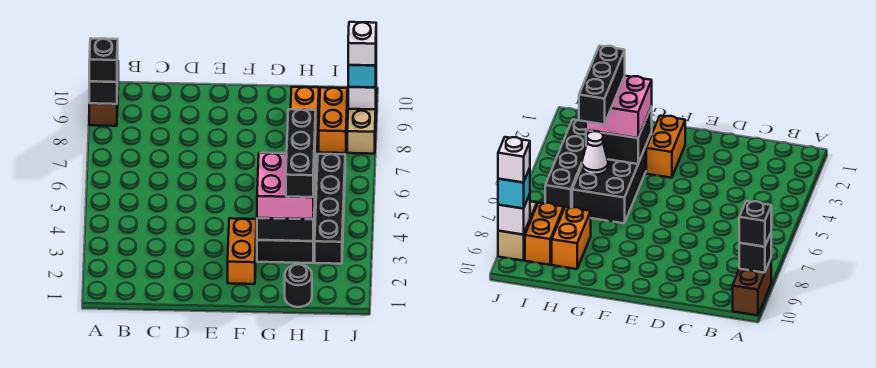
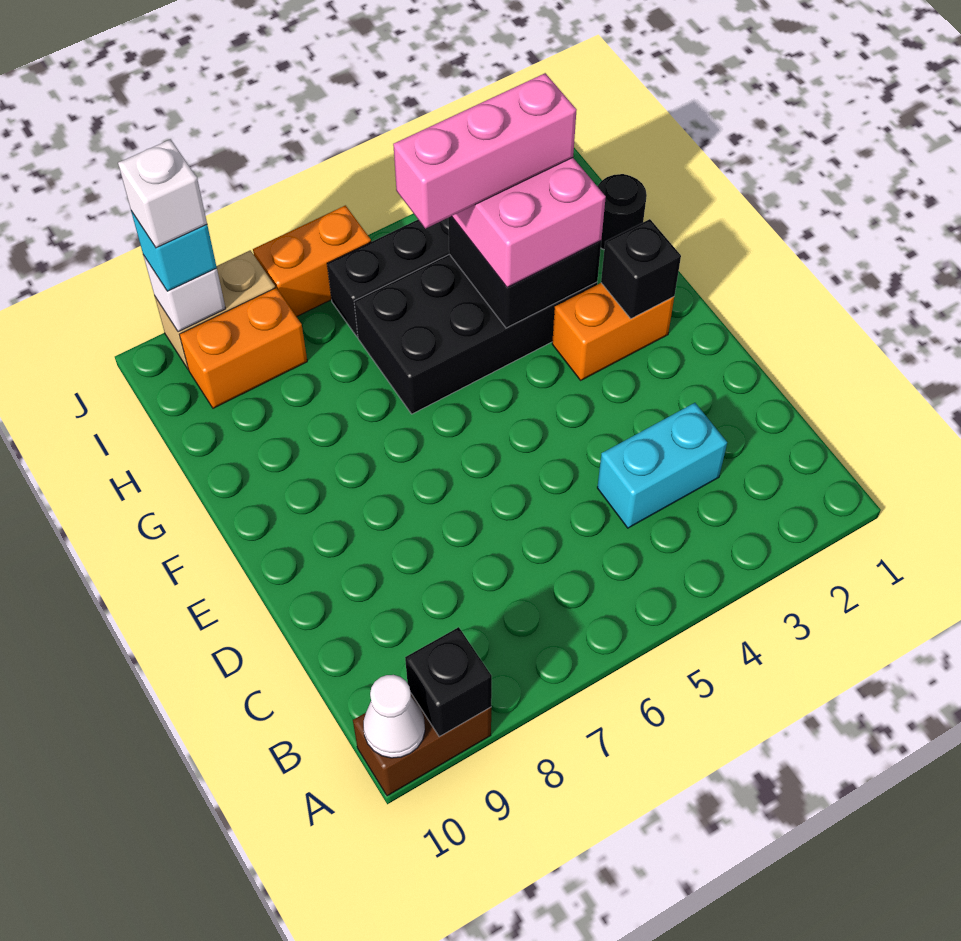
black brick A9 level 3 -> black brick F2 level 2
none -> cyan brick C3:C4 level 1
black brick H3:H5 level 4 -> pink brick H3:H5 level 4
white cone H5 level 2 -> white cone A10 level 2
orange brick H8:H9 level 1 -> orange brick J6:J7 level 1

